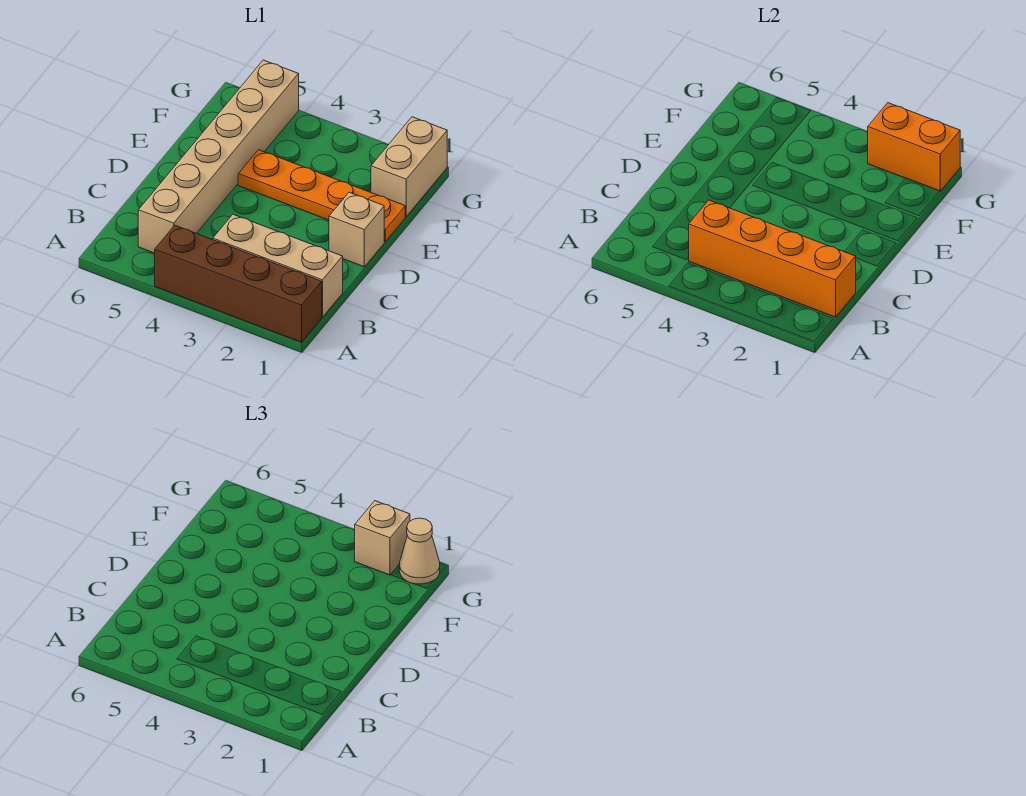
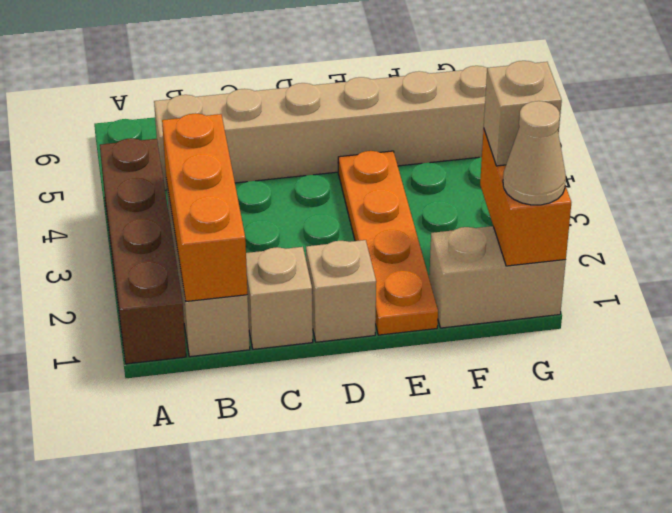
orange brick B1:B4 level 2 -> orange brick B1:B3 level 2
none -> tan brick C1 level 1

